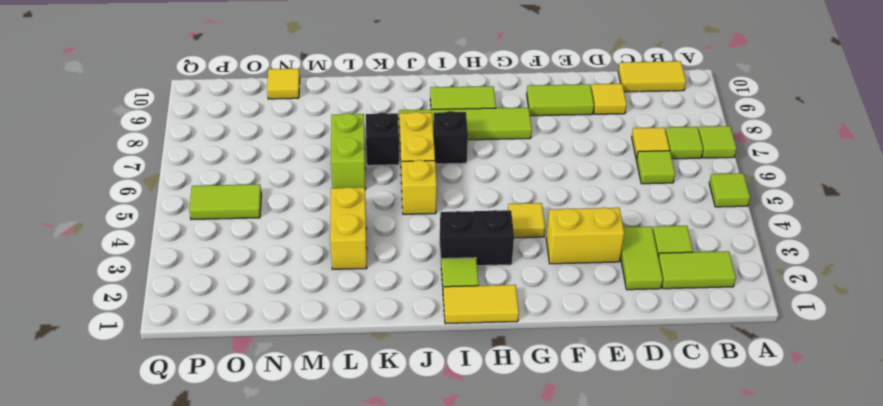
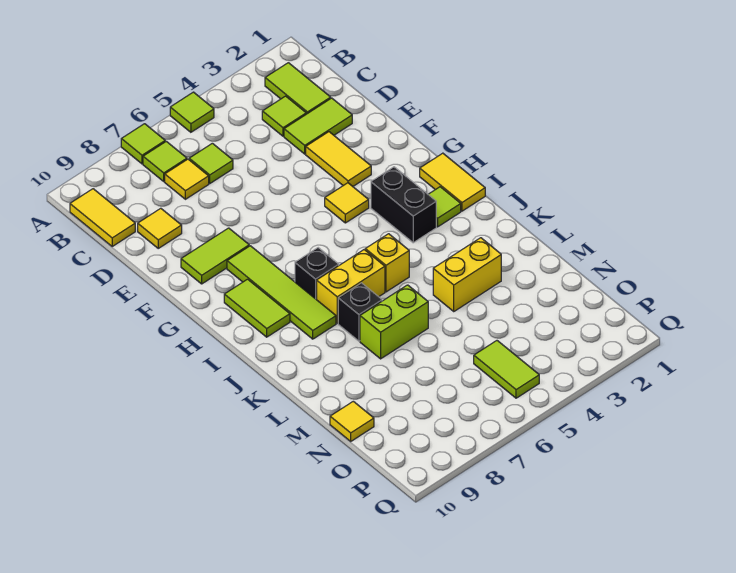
yellow brick E3:F3 level 1 -> yellow tile E3:F3 level 1
lime tile E9:F9 level 1 -> lime tile F8:F9 level 1

